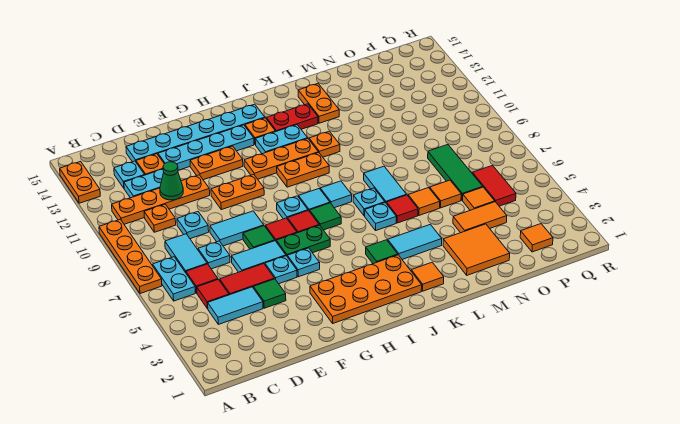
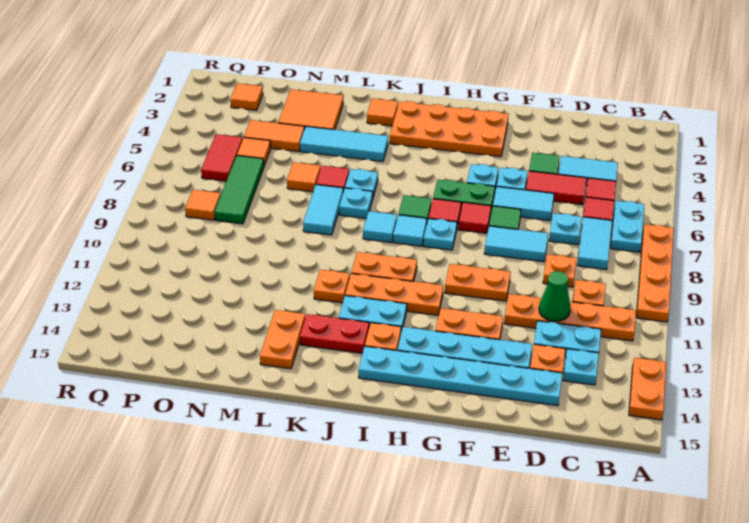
cyan plate D9 level 1 -> orange plate D9 level 1
green tile J4 level 1 -> none
cyan tile K4:L4 level 1 -> cyan tile K4:M4 level 1
orange tile N6 level 1 -> orange tile P8 level 1

